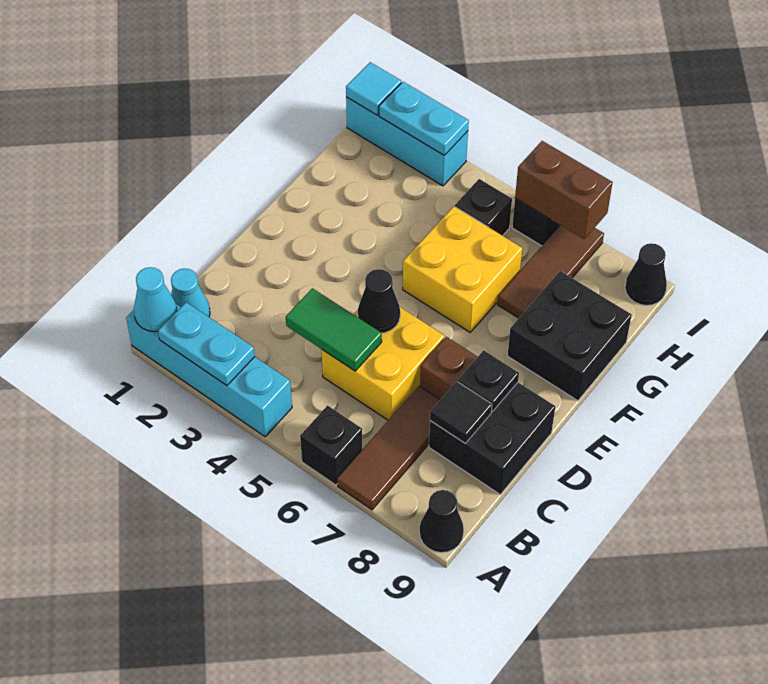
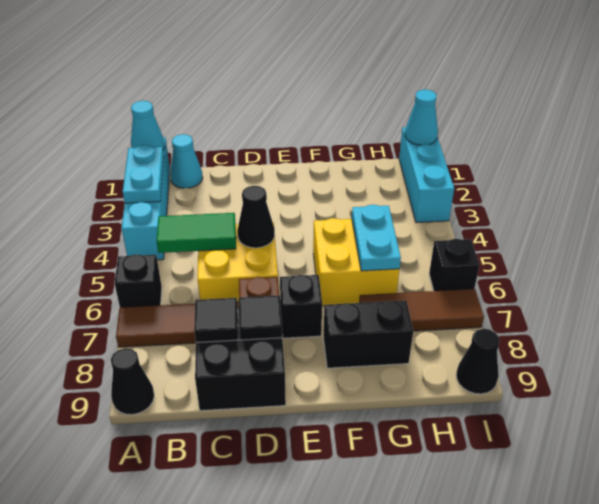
green tile C4:C5 level 2 -> green tile B5:C5 level 2
black plate D8 level 2 -> black tile D8 level 2
black brick F8:G9 level 1 -> black brick F8:G8 level 1
black brick H5 level 1 -> black brick E7 level 1
cyan tile I1 level 2 -> cyan cone I1 level 2
cyan plate I2:I3 level 2 -> cyan plate G5:G6 level 2
brown brick I6:I7 level 2 -> none

